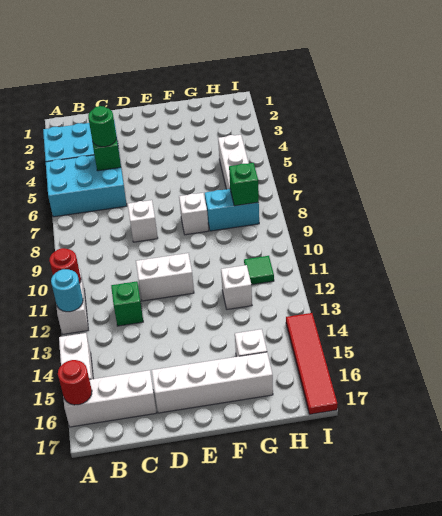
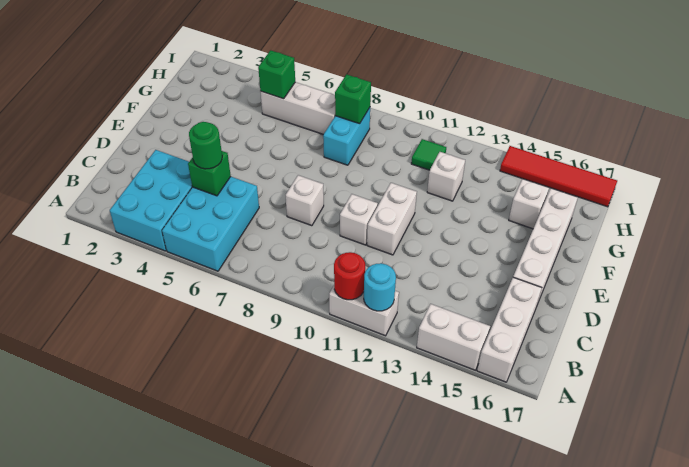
red round brick A16 level 2 -> none
green brick C12 level 1 -> green brick H5 level 2
white brick F8 level 1 -> white brick D10 level 1

